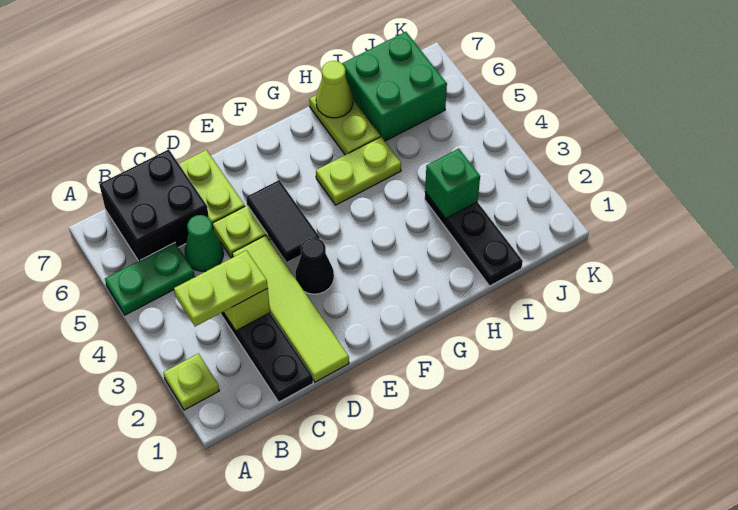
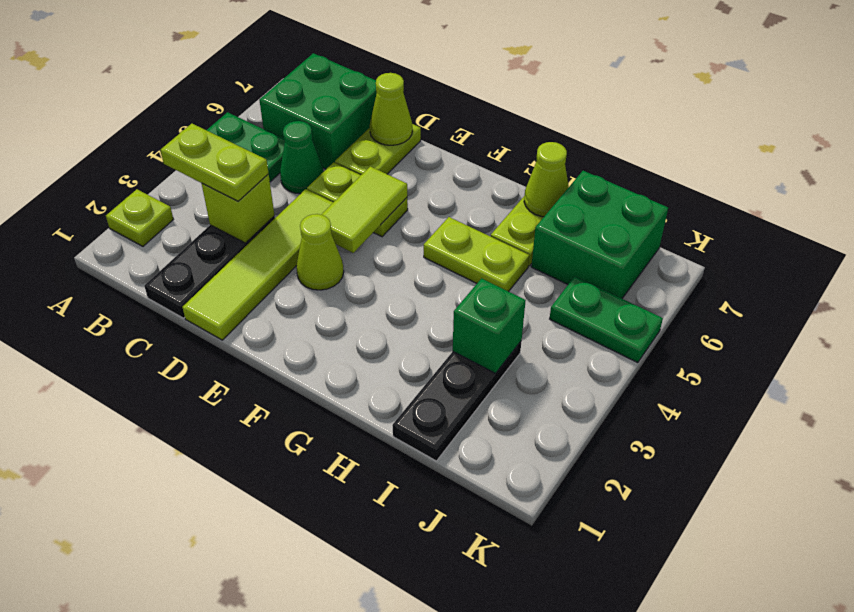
black brick B6:C7 level 1 -> green brick B6:C7 level 1
none -> lime cone D7 level 2
black cone E3 level 1 -> lime cone E3 level 1
black tile E4:E5 level 2 -> lime tile E4:E5 level 2
none -> green plate J5:K5 level 1

